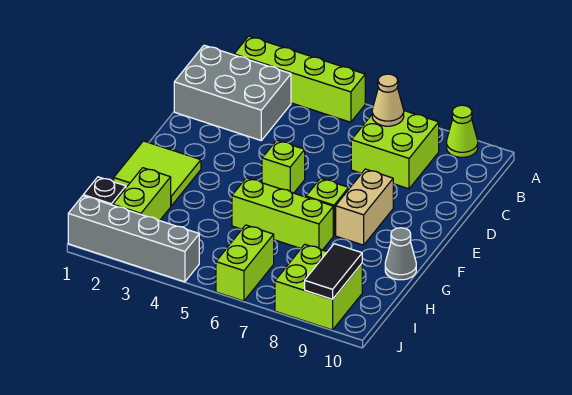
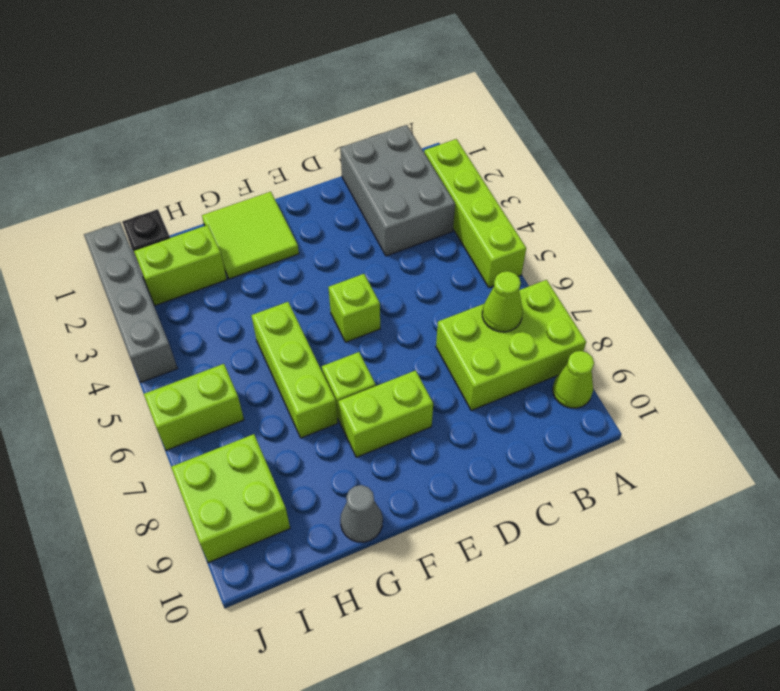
lime brick B7:C8 level 1 -> lime brick A7:C8 level 1
tan cone B7 level 2 -> lime cone B7 level 2
tan brick E8:F8 level 1 -> lime brick E8:F8 level 1
black tile I9:J9 level 2 -> none

